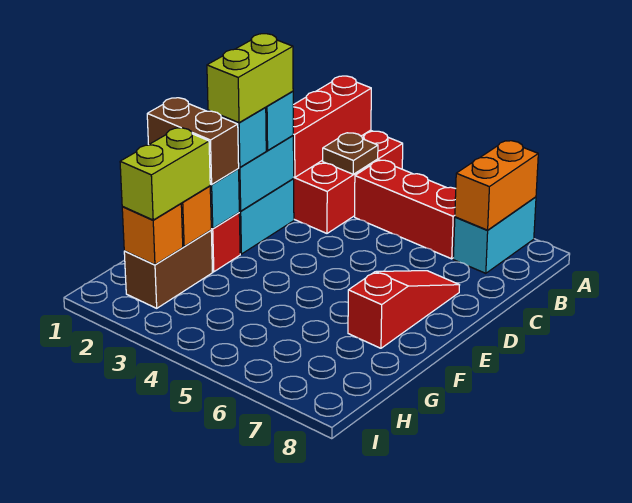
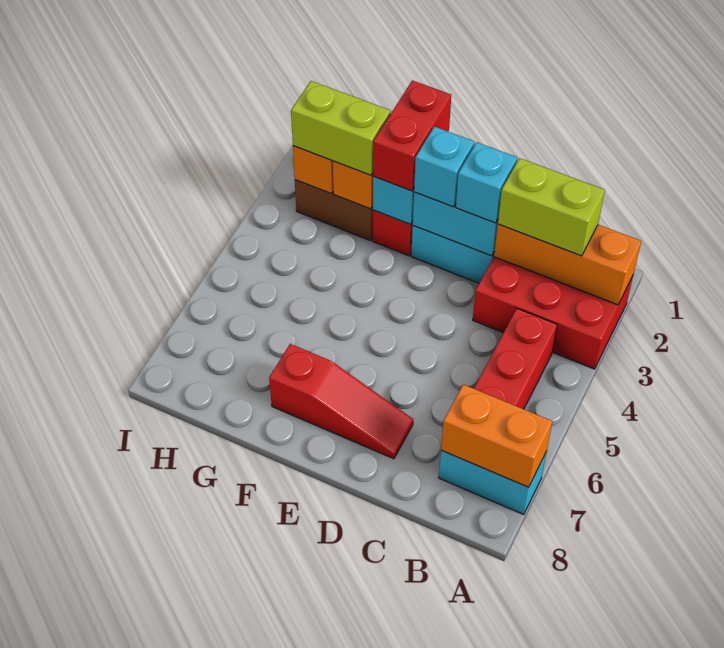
red brick A2:C2 level 2 -> orange brick A2:C2 level 2
brown plate B3 level 2 -> none
lime brick D2:E2 level 4 -> lime brick B2:C2 level 3
brown brick F1:F2 level 3 -> red brick F1:F2 level 3

